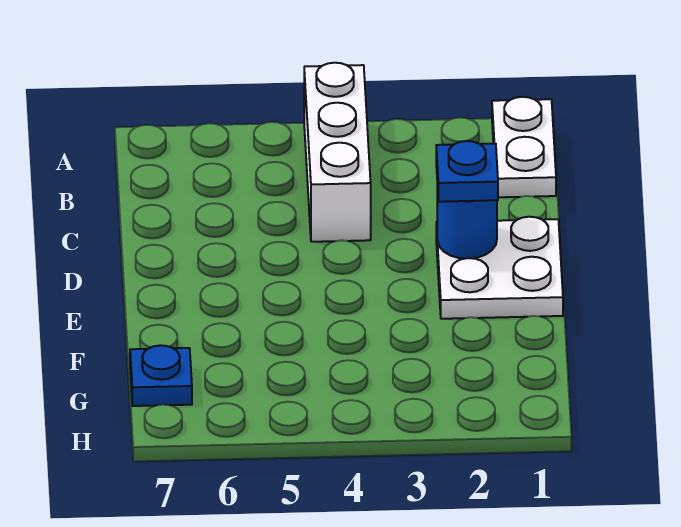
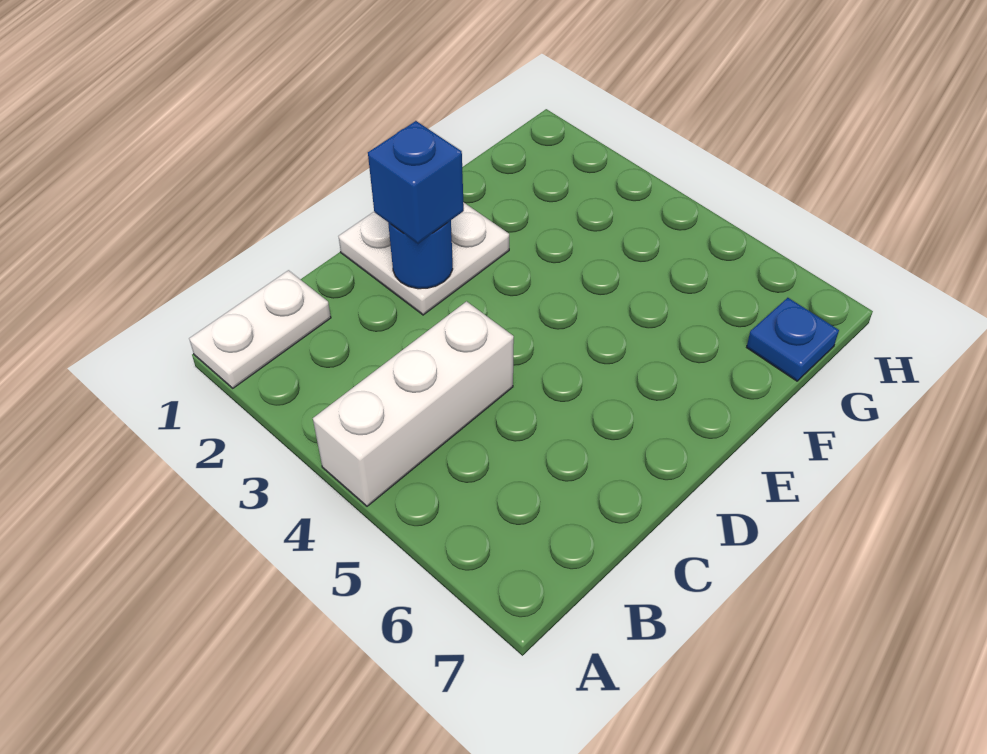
blue plate D2 level 3 -> blue brick D2 level 3

